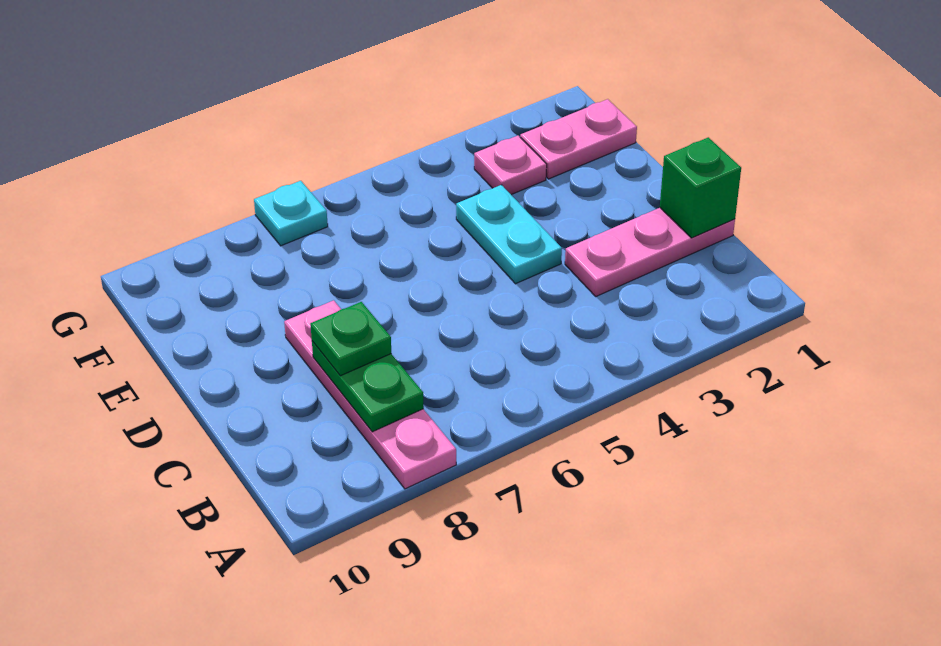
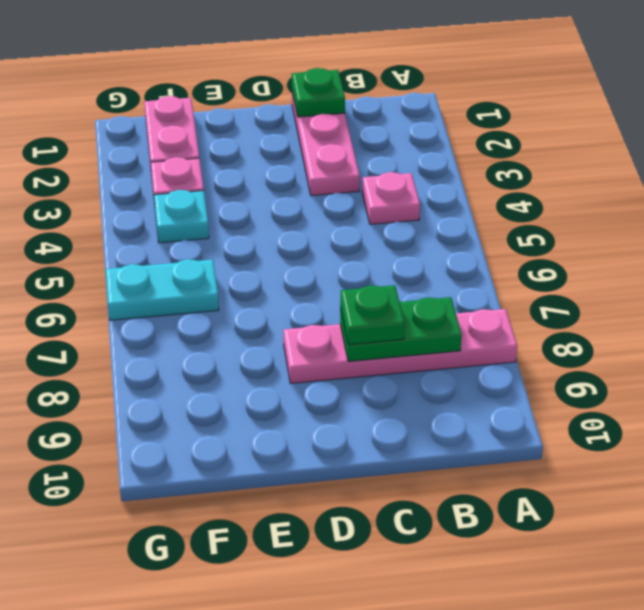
none -> pink plate B4 level 1
green brick C1 level 2 -> green plate C1 level 2
cyan plate D4:E4 level 1 -> cyan plate F6:G6 level 1
cyan plate G7 level 1 -> cyan plate F4 level 1

